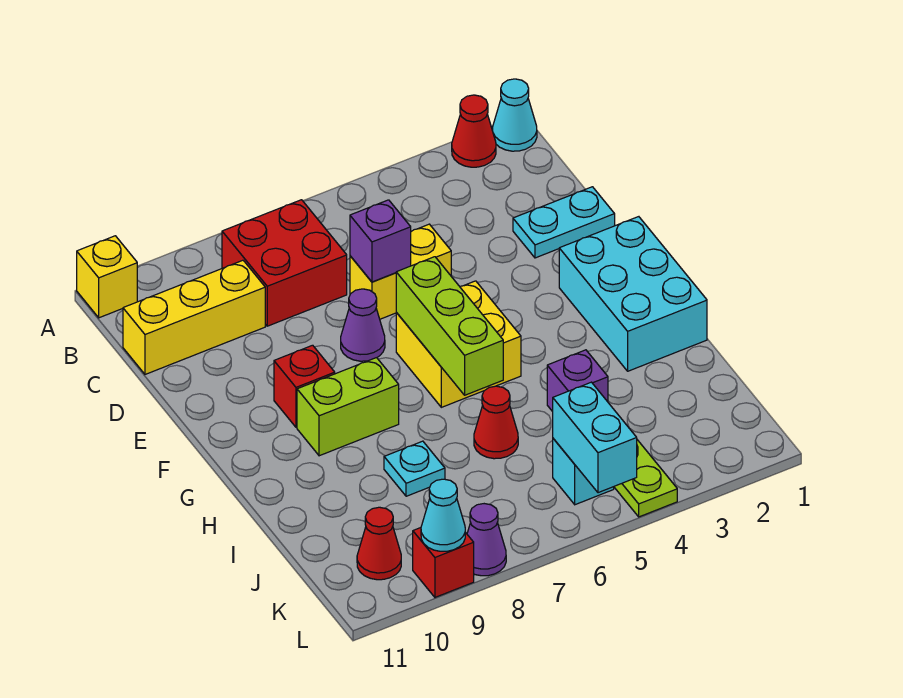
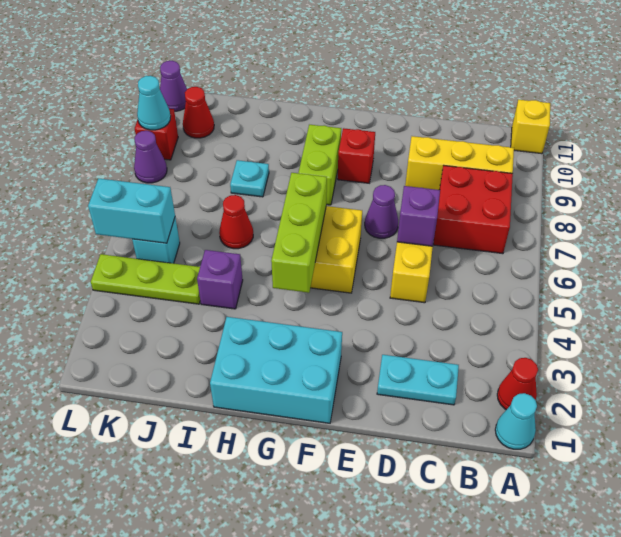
yellow brick C9:C11 level 1 -> yellow brick B9:D9 level 1
cyan plate D1:D2 level 1 -> cyan plate C2:D2 level 1
lime brick F6:H6 level 2 -> lime brick G4:G6 level 2
none -> purple cone L11 level 1

